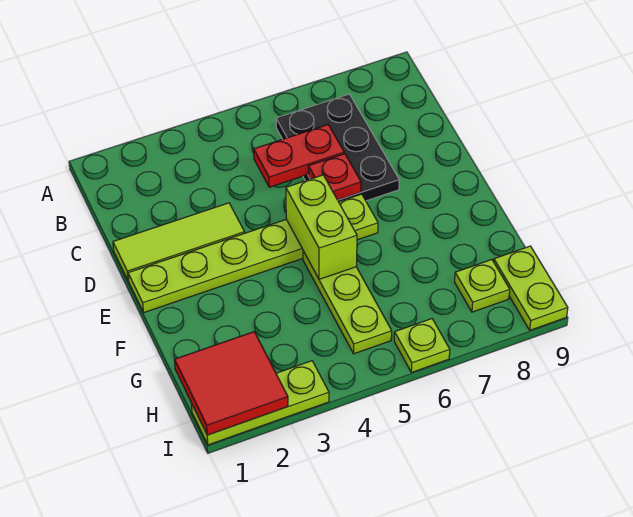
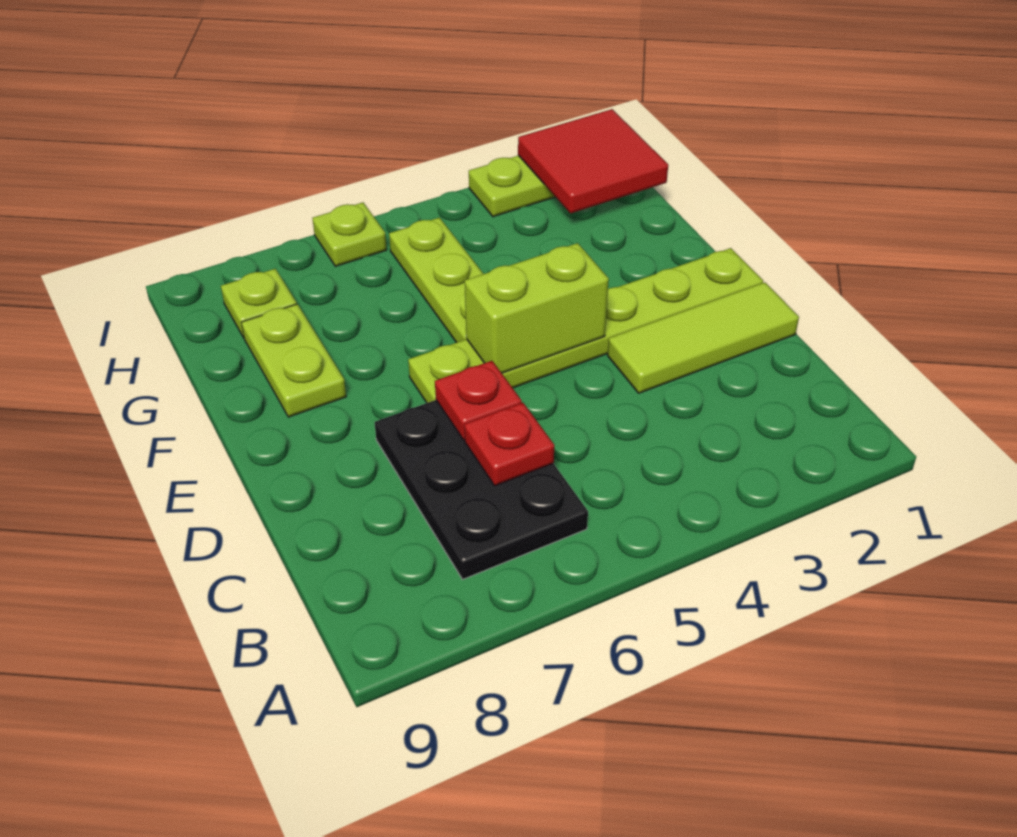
red plate C5:C6 level 2 -> red plate C6 level 2
lime brick E5:F5 level 2 -> lime brick E4:E5 level 2
lime plate H9:I9 level 1 -> lime plate F8:G8 level 1

